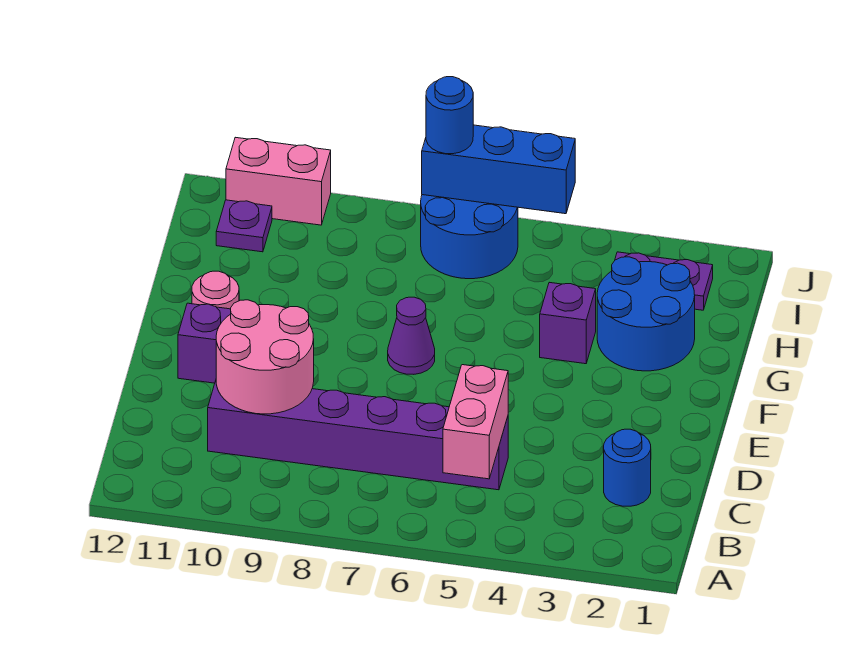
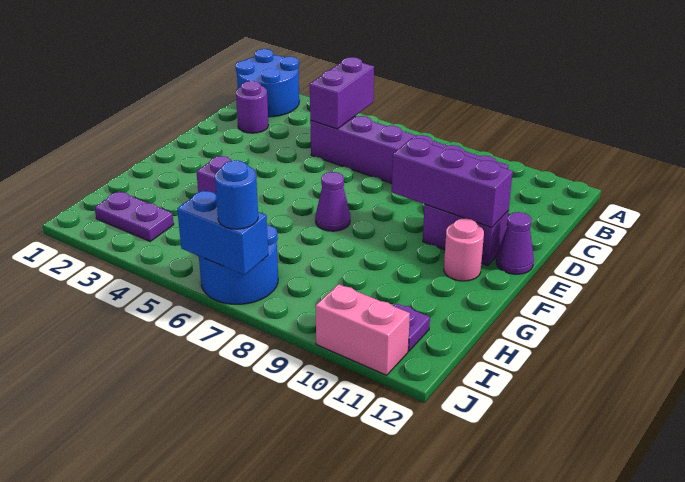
pink brick B5:C5 level 2 -> purple brick B5:C5 level 2
blue round brick C2 level 1 -> purple round brick C2 level 1
pink round brick C9:D10 level 2 -> none
none -> purple brick E9:E11 level 2
none -> purple cone E12 level 1
blue round brick G2:H3 level 1 -> blue round brick A1:B2 level 1
blue brick J5:J7 level 2 -> blue brick J6:J7 level 2

